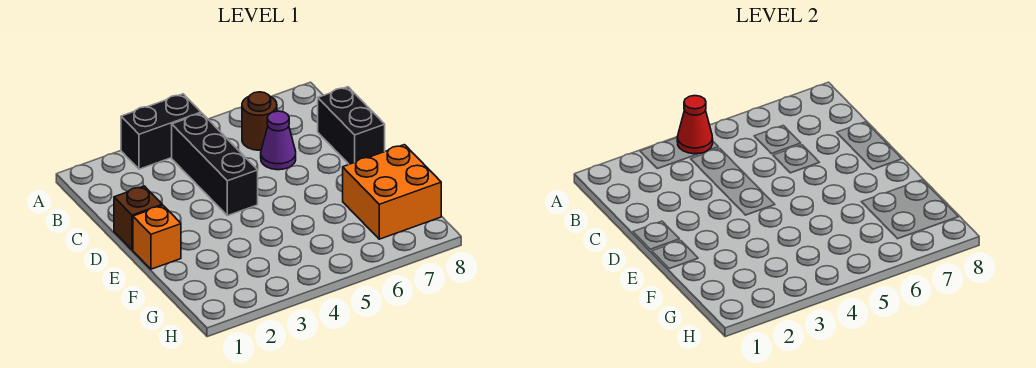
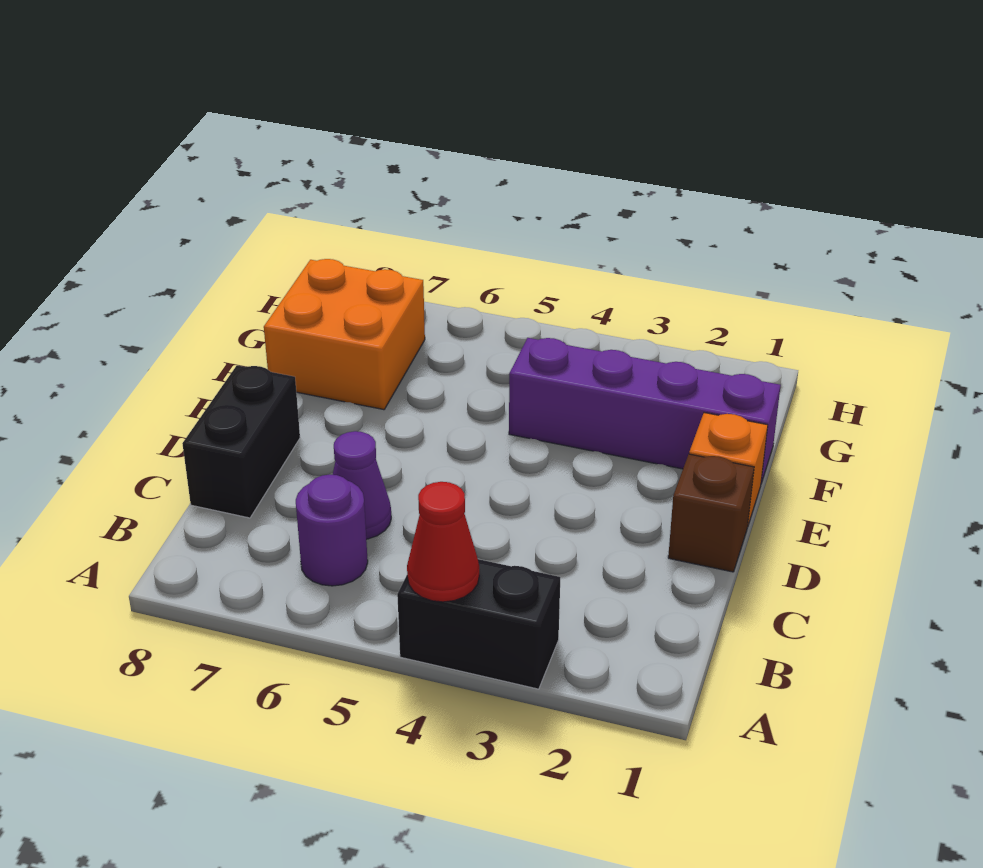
black brick B4:D4 level 1 -> none
brown round brick B6 level 1 -> purple round brick B6 level 1
none -> purple brick F1:F4 level 1

